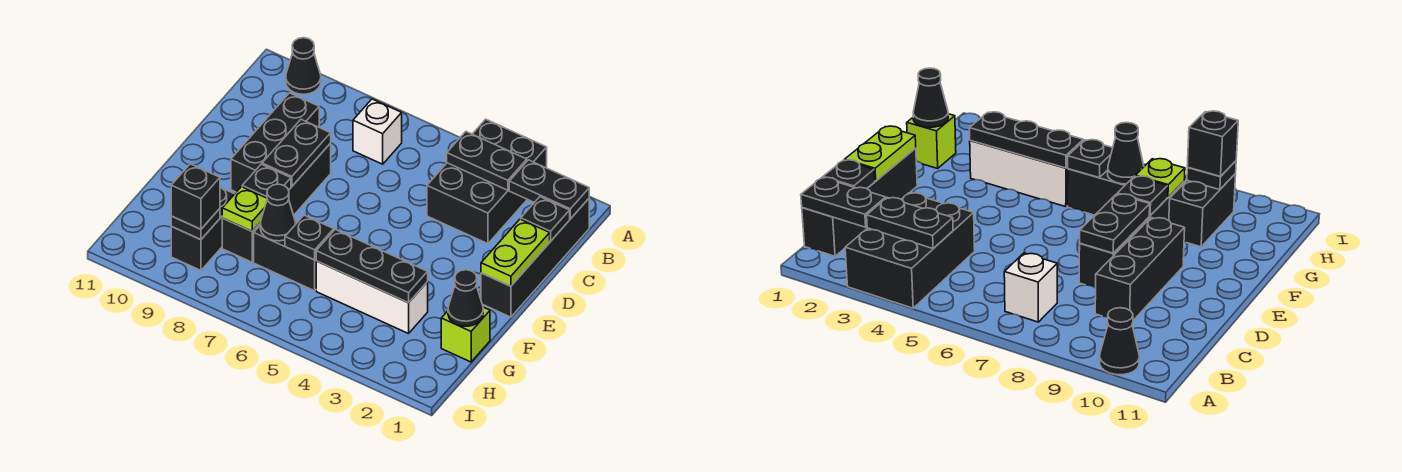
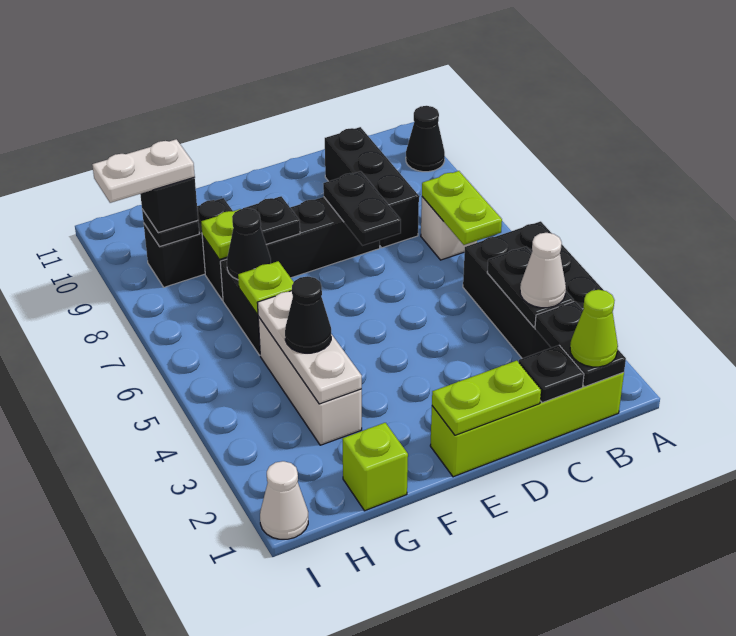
black brick A3:C4 level 1 -> black brick A3:B5 level 1
black brick B1:E1 level 1 -> lime brick B1:E1 level 1
none -> lime cone B1 level 3
none -> white cone B3 level 3
none -> lime plate B6:B7 level 2
black brick C9:E9 level 1 -> black brick C8:C10 level 1
black plate D8:E8 level 2 -> black plate D7:D8 level 2
black cone G1 level 2 -> black cone G4 level 3
black plate G3:G5 level 2 -> white plate G3:G5 level 2
black plate G6 level 2 -> lime plate G6 level 2
none -> white plate H9:I9 level 4
none -> white cone I1 level 1

